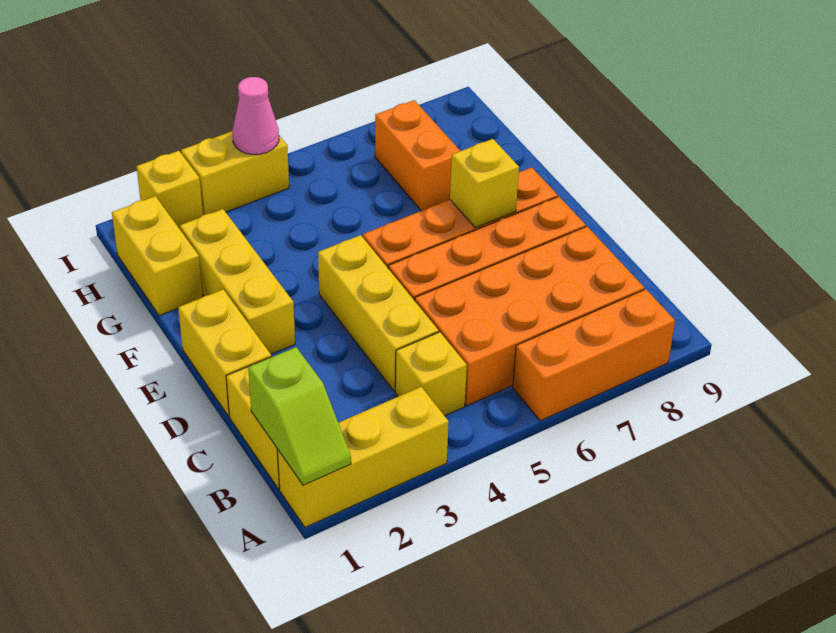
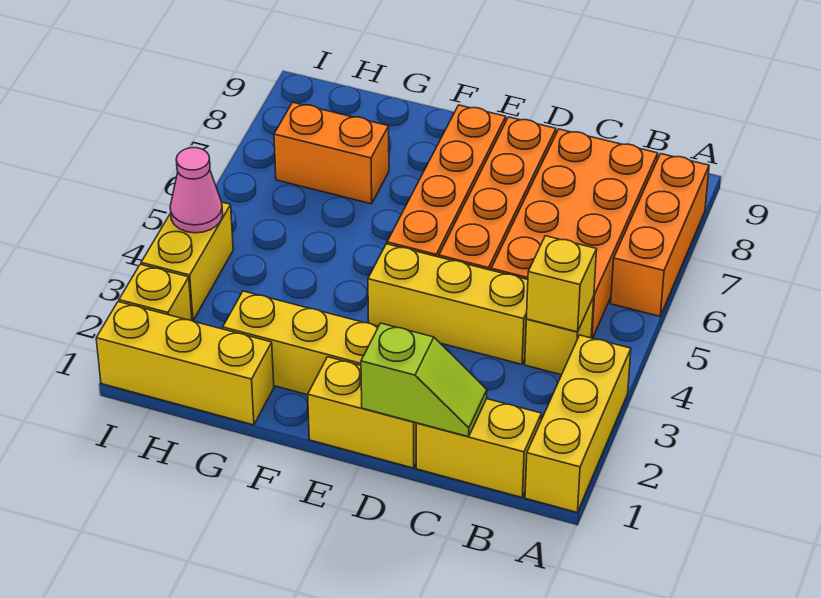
lime slope A1:B1 level 2 top B -> lime slope C1:D1 level 2 top D
yellow brick E7 level 2 -> yellow brick B4 level 2
yellow brick G1:H1 level 1 -> yellow brick G1:I1 level 1

